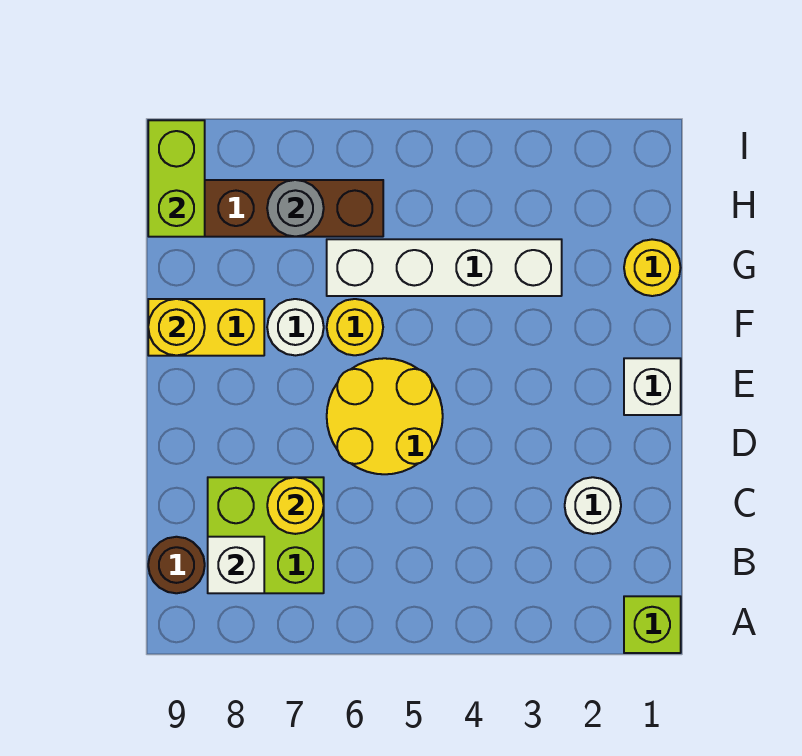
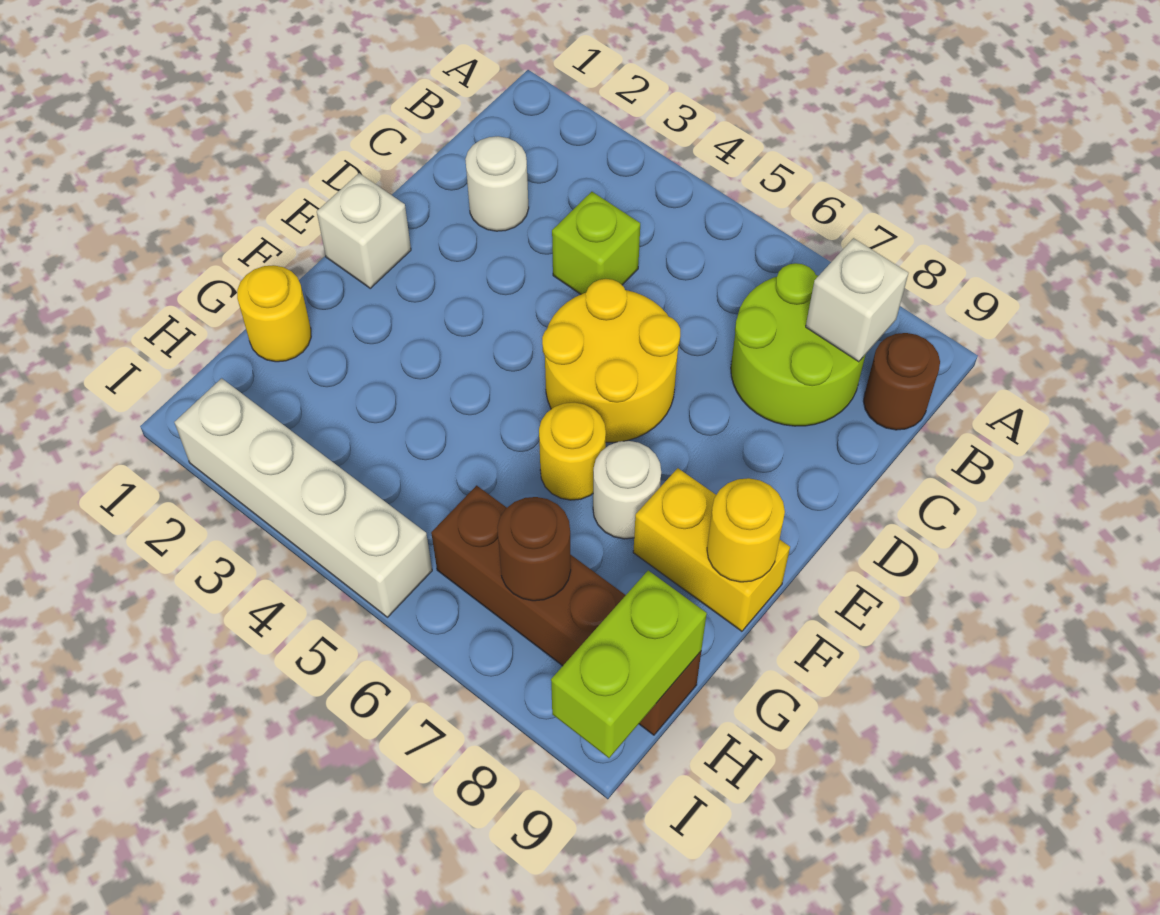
lime brick A1 level 1 -> lime brick C4 level 1
lime brick B7:C8 level 1 -> lime round brick B7:C8 level 1
yellow round brick C7 level 2 -> none
white brick G3:G6 level 1 -> white brick I2:I5 level 1
grey round brick H7 level 2 -> brown round brick H7 level 2

